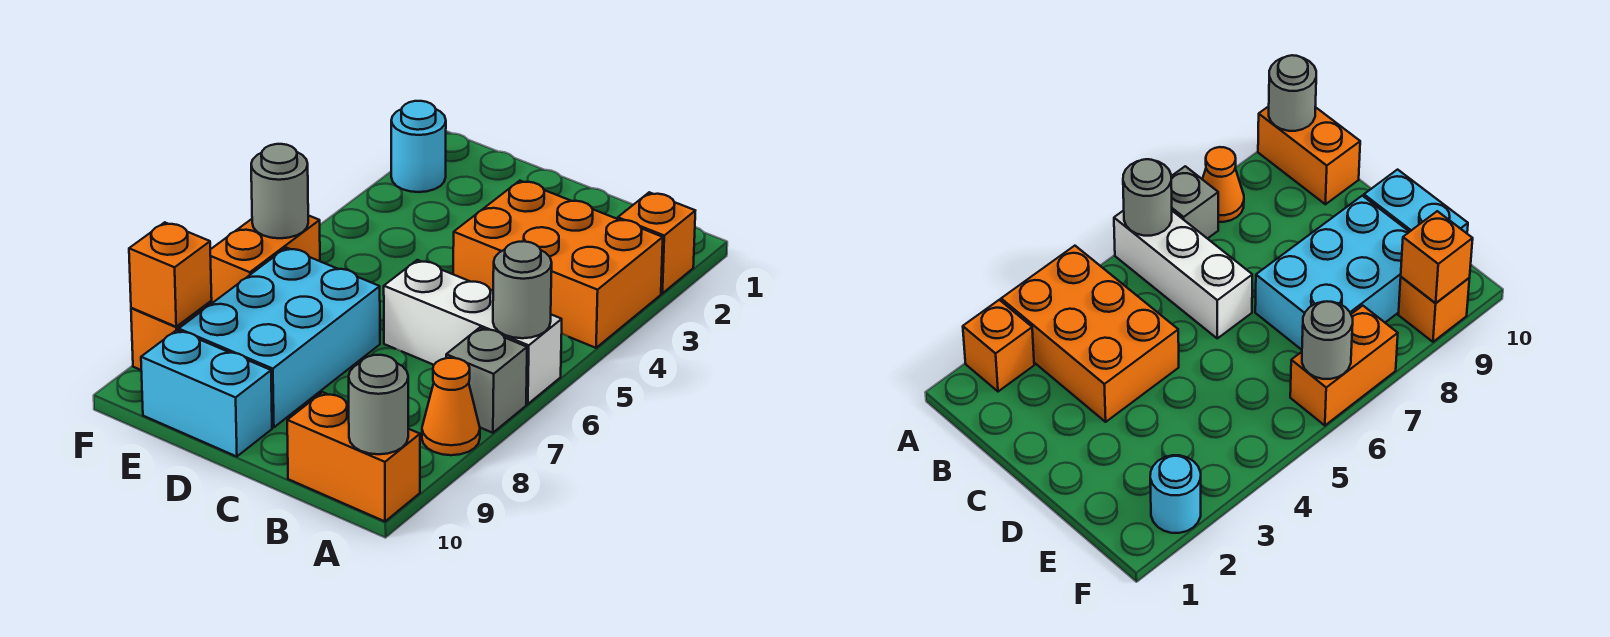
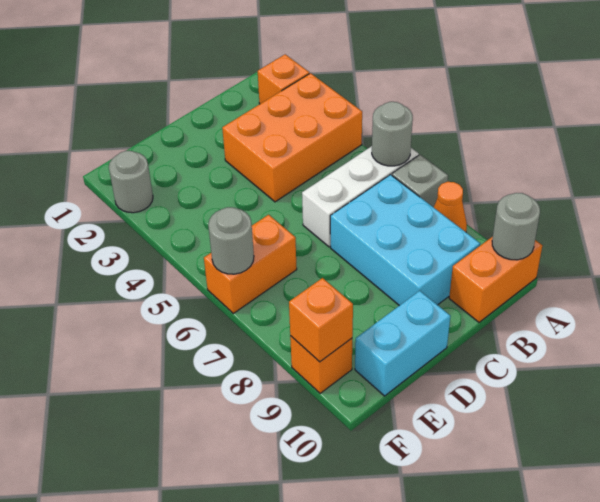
cyan brick D7:E9 level 1 -> cyan brick B7:C9 level 1
cyan round brick F2 level 1 -> grey round brick F2 level 1
orange brick F6:F7 level 1 -> orange brick E6:F6 level 1

